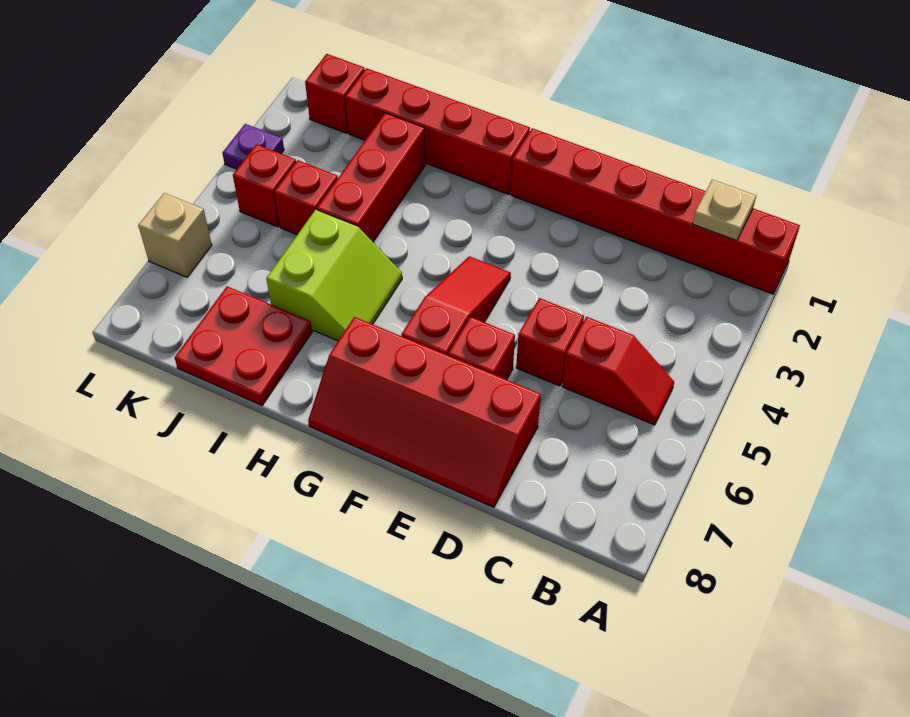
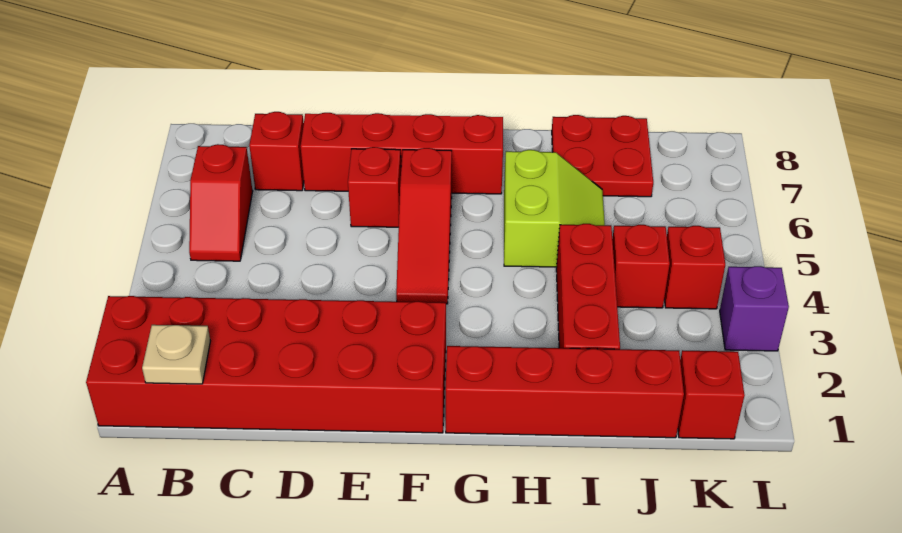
red brick A1:F1 level 1 -> red brick A1:F2 level 1
red slope B5:C5 level 1 top C -> red slope B5:B6 level 1 top 6
red brick D5 level 1 -> red brick C7 level 1
lime slope H5:I6 level 1 top I -> lime slope H5:I6 level 1 top H
purple plate L3 level 1 -> purple brick L3 level 1
tan brick L6 level 1 -> none

